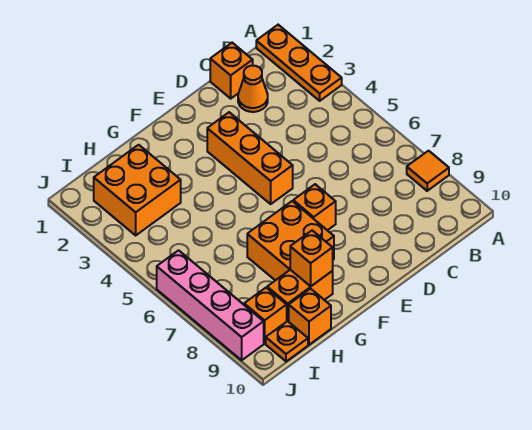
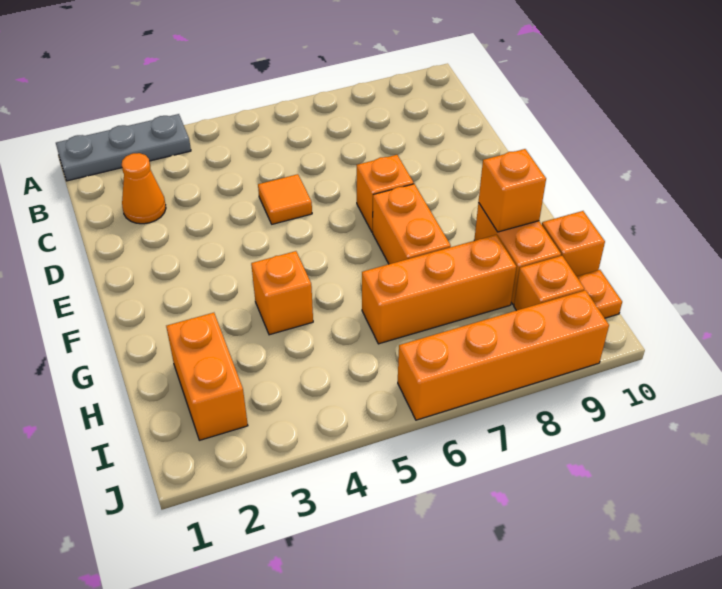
orange plate A1:A3 level 1 -> grey plate A1:A3 level 1
orange tile A8 level 1 -> orange tile D5 level 1
orange brick C1 level 1 -> orange brick G4 level 1
orange brick E3:E5 level 1 -> orange brick H6:H8 level 1
orange brick F7:G8 level 1 -> orange brick F7:G7 level 1
orange brick H2:I3 level 1 -> orange brick H2:I2 level 1
pink brick J6:J9 level 1 -> orange brick J6:J9 level 1

